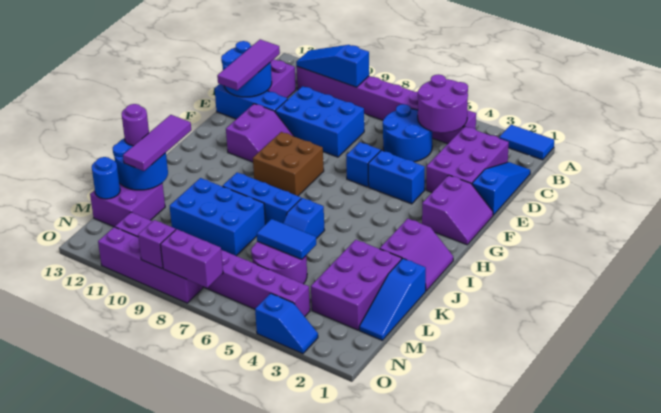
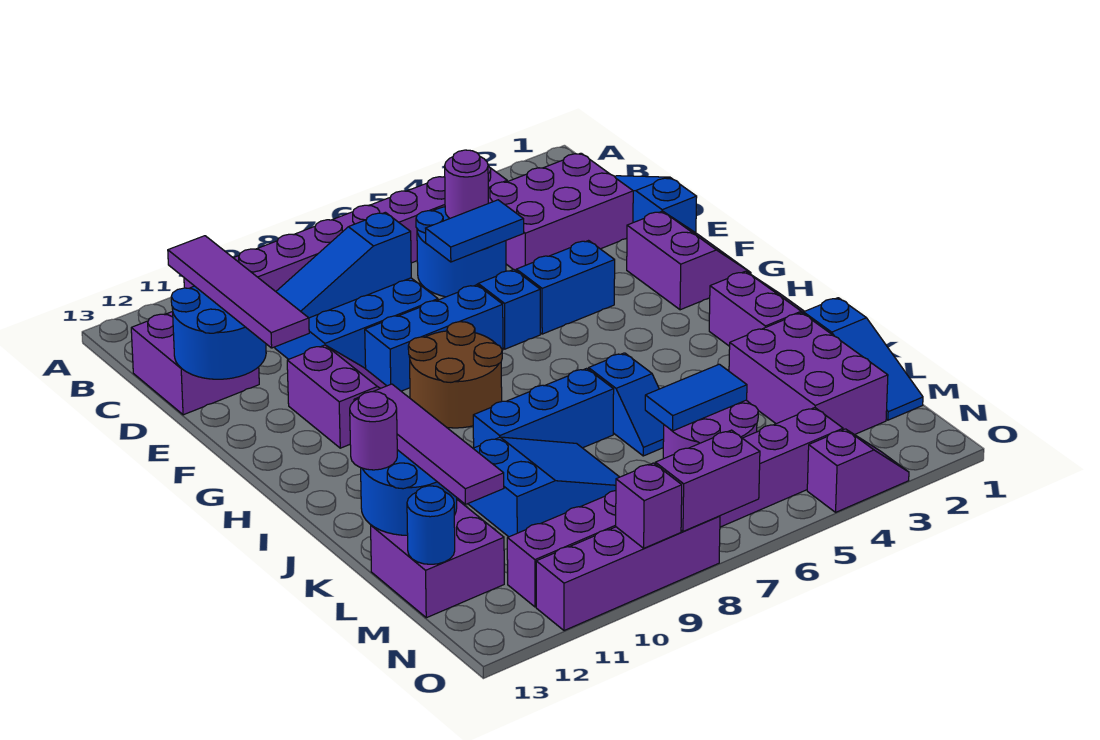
blue tile A1:A2 level 1 -> blue tile D5:D6 level 2
purple round brick B4:C5 level 2 -> purple round brick C5 level 2
blue slope B9:B11 level 2 top 9 -> blue slope D8:D10 level 2 top 8
purple brick C2:E3 level 1 -> purple brick C2:D4 level 1
purple tile D12:F12 level 3 -> purple tile C12:F12 level 3
blue brick E11:E13 level 1 -> blue brick F7:F9 level 1
brown brick G8:H9 level 1 -> brown round brick G8:H9 level 1
purple tile J12:L12 level 3 -> purple tile J12:M12 level 3
blue brick K8:L10 level 1 -> blue slope K8:L10 level 1 top 10
blue slope O3:O4 level 1 top 4 -> purple slope O3:O4 level 1 top 4

